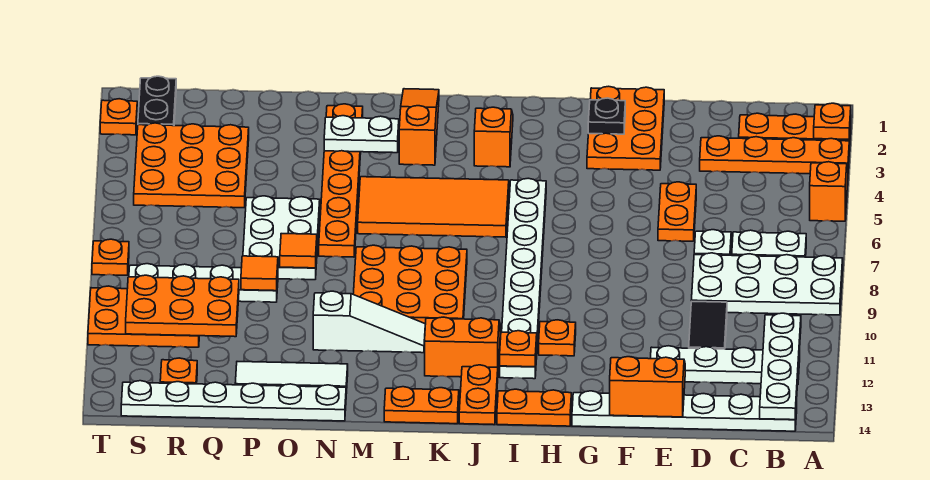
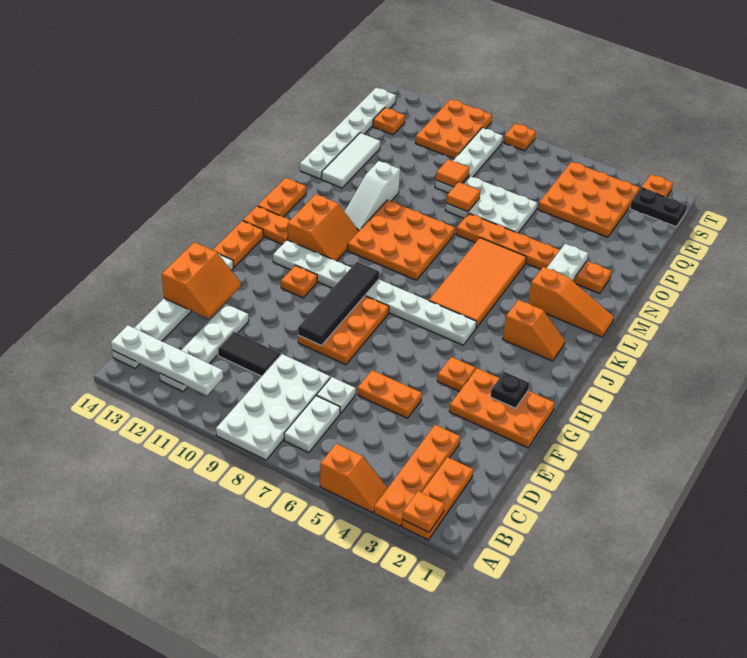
none -> black tile F9:I9 level 2
orange plate I12 level 2 -> orange plate G4 level 1
orange plate Q10:S11 level 2 -> orange plate F8:H9 level 1

